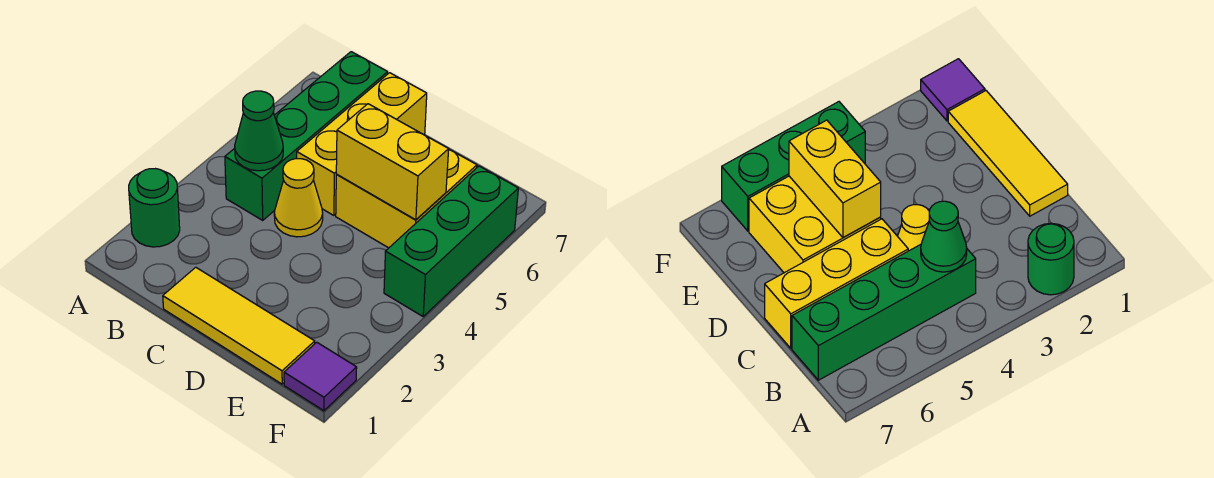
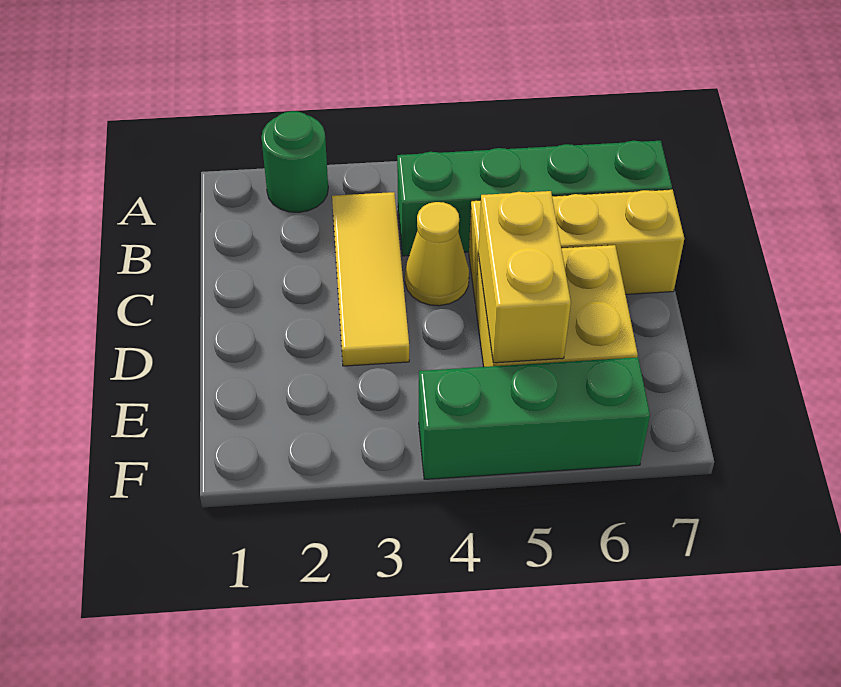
green cone B4 level 2 -> none
yellow tile C1:E1 level 1 -> yellow tile B3:D3 level 1
purple tile F1 level 1 -> none

